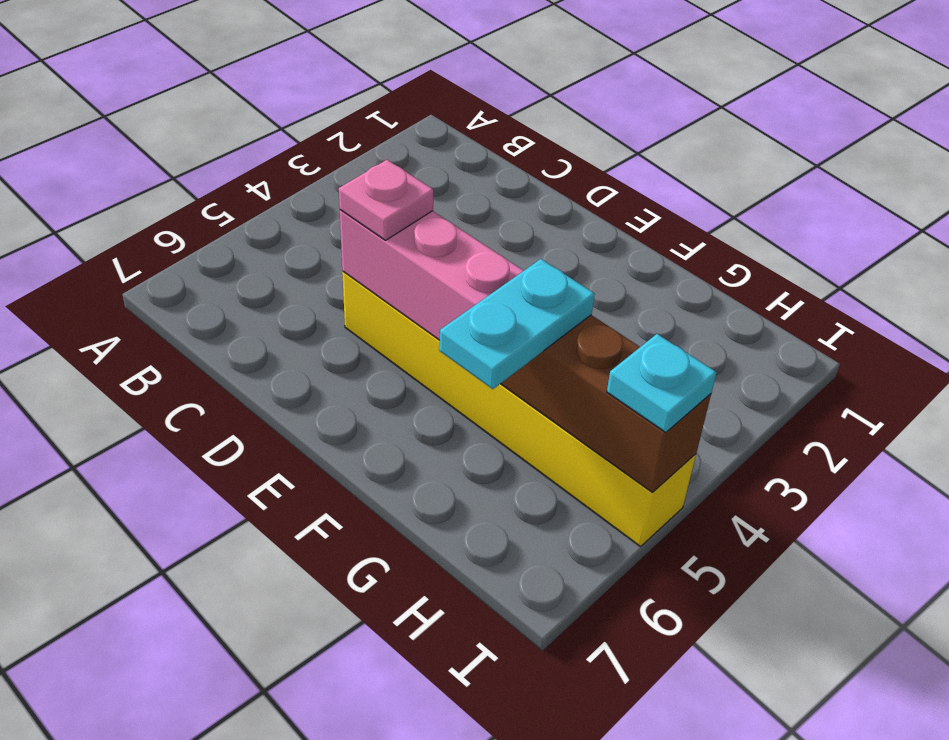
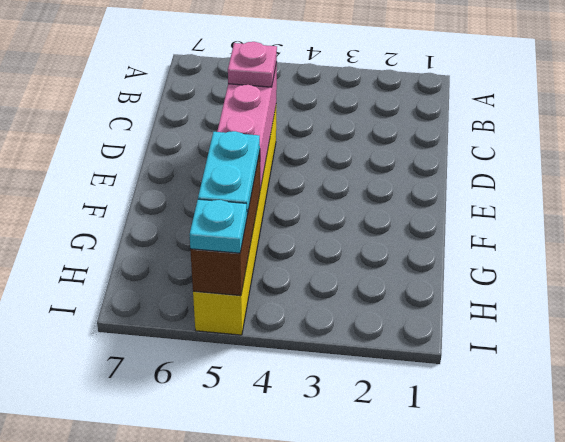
cyan plate G5:G6 level 3 -> cyan plate G5:H5 level 3

